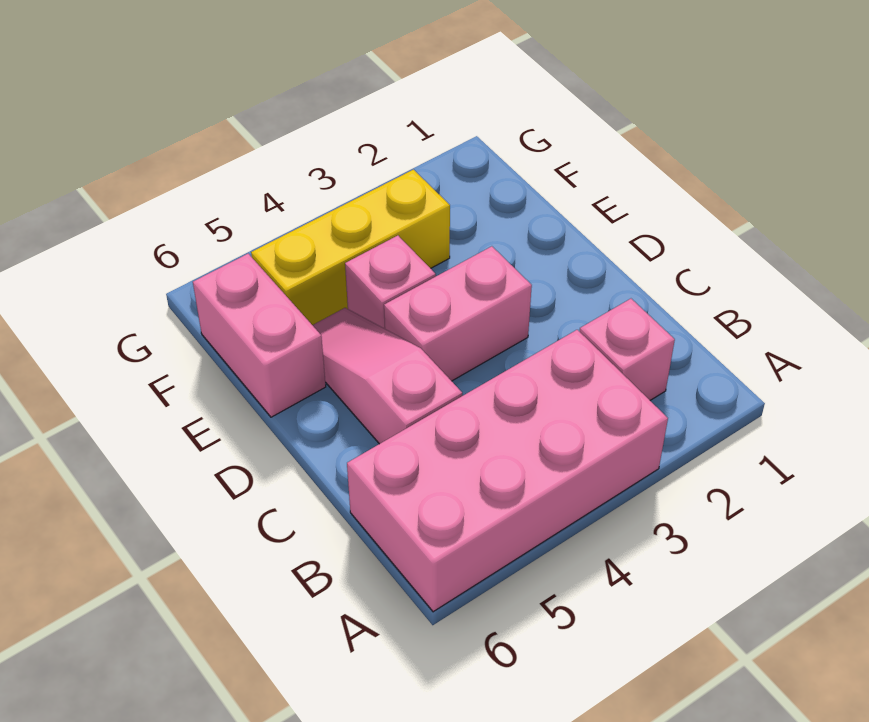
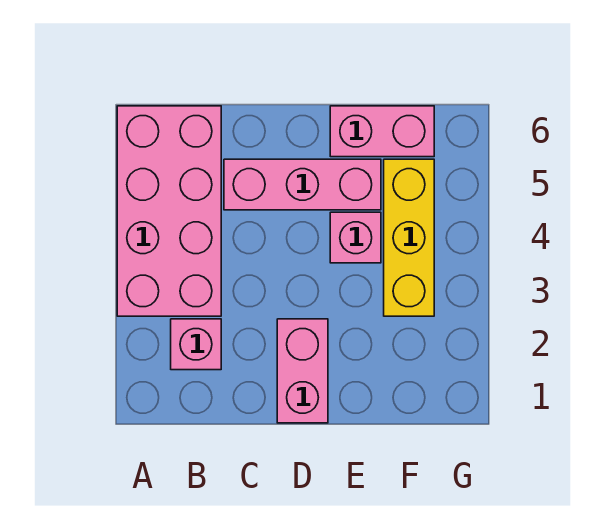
pink slope C5:E5 level 1 top C -> pink brick C5:E5 level 1
pink brick D3:D4 level 1 -> pink brick D1:D2 level 1

